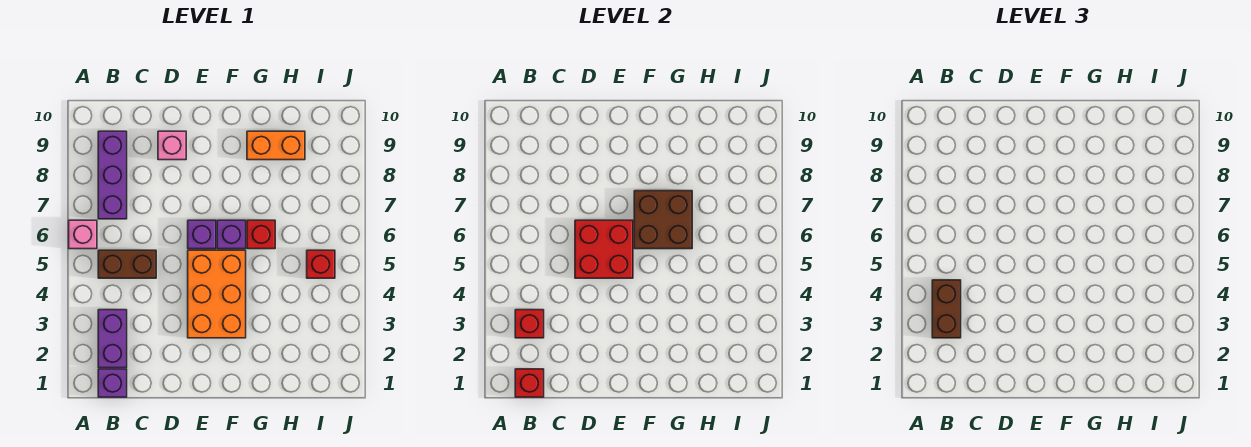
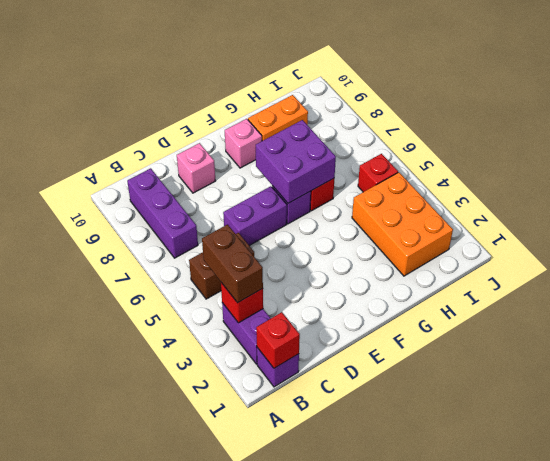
pink brick A6 level 1 -> pink brick F9 level 1
red brick D5:E6 level 2 -> none
orange brick E3:F5 level 1 -> orange brick H2:I4 level 1
purple brick E6 level 1 -> purple brick D6:E6 level 1
brown brick F6:G7 level 2 -> purple brick F6:G7 level 2

